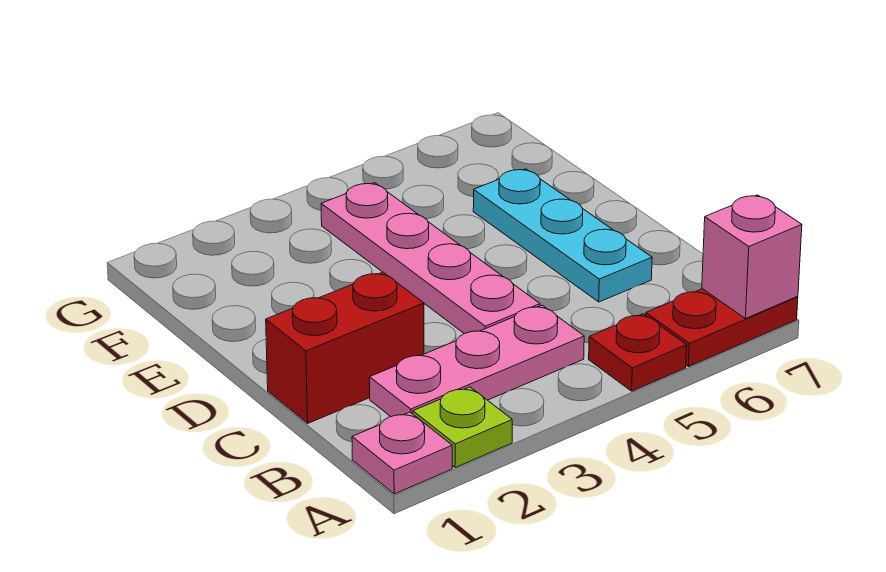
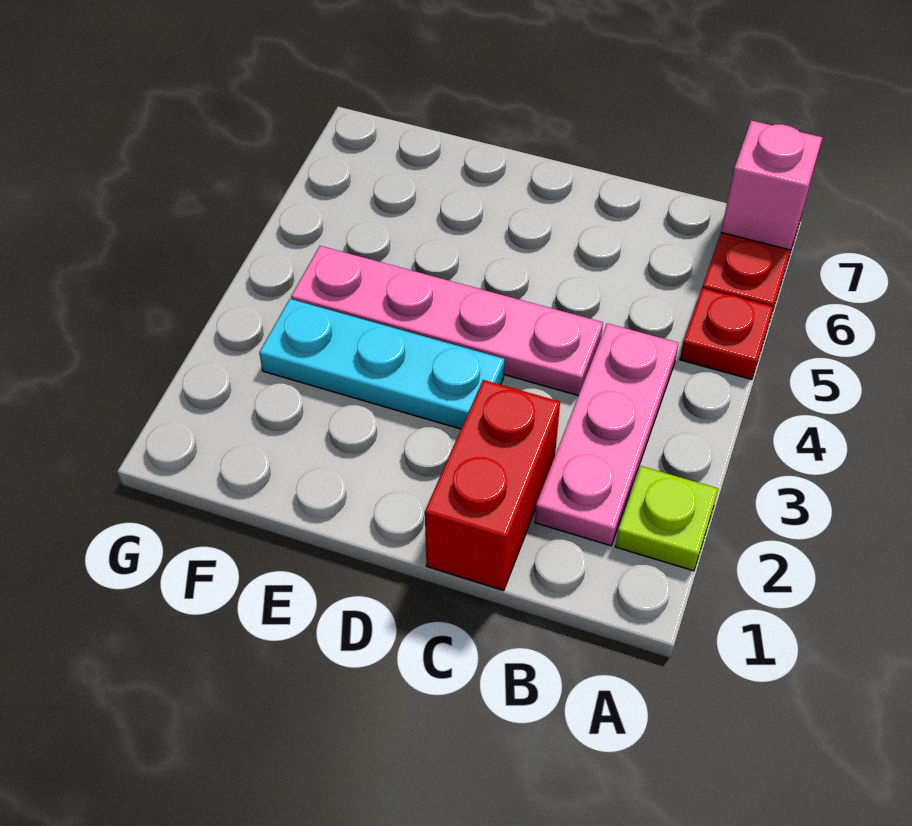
pink plate A1 level 1 -> none
cyan plate C6:E6 level 1 -> cyan plate D3:F3 level 1

